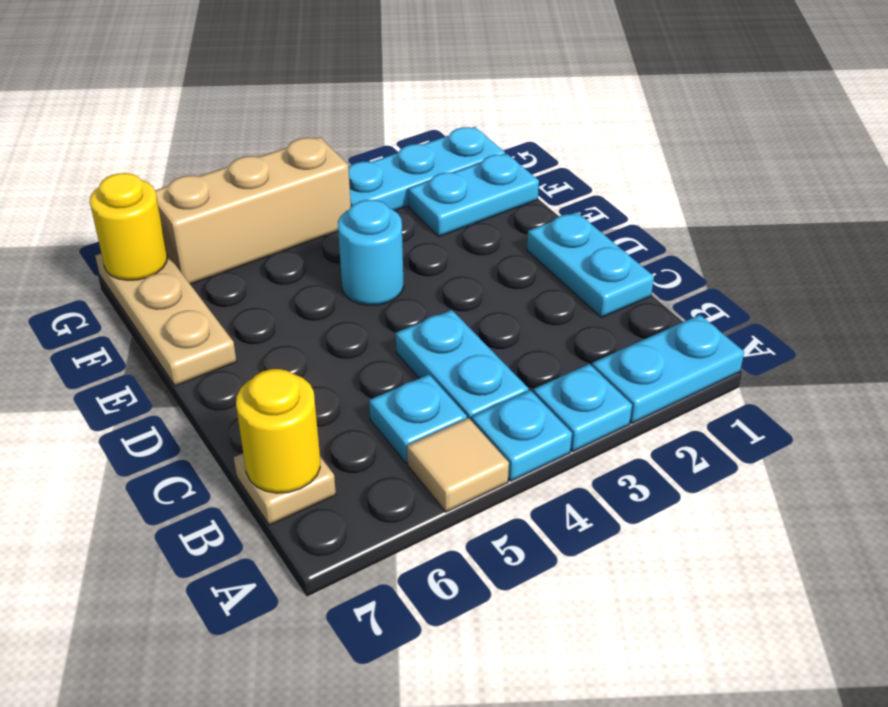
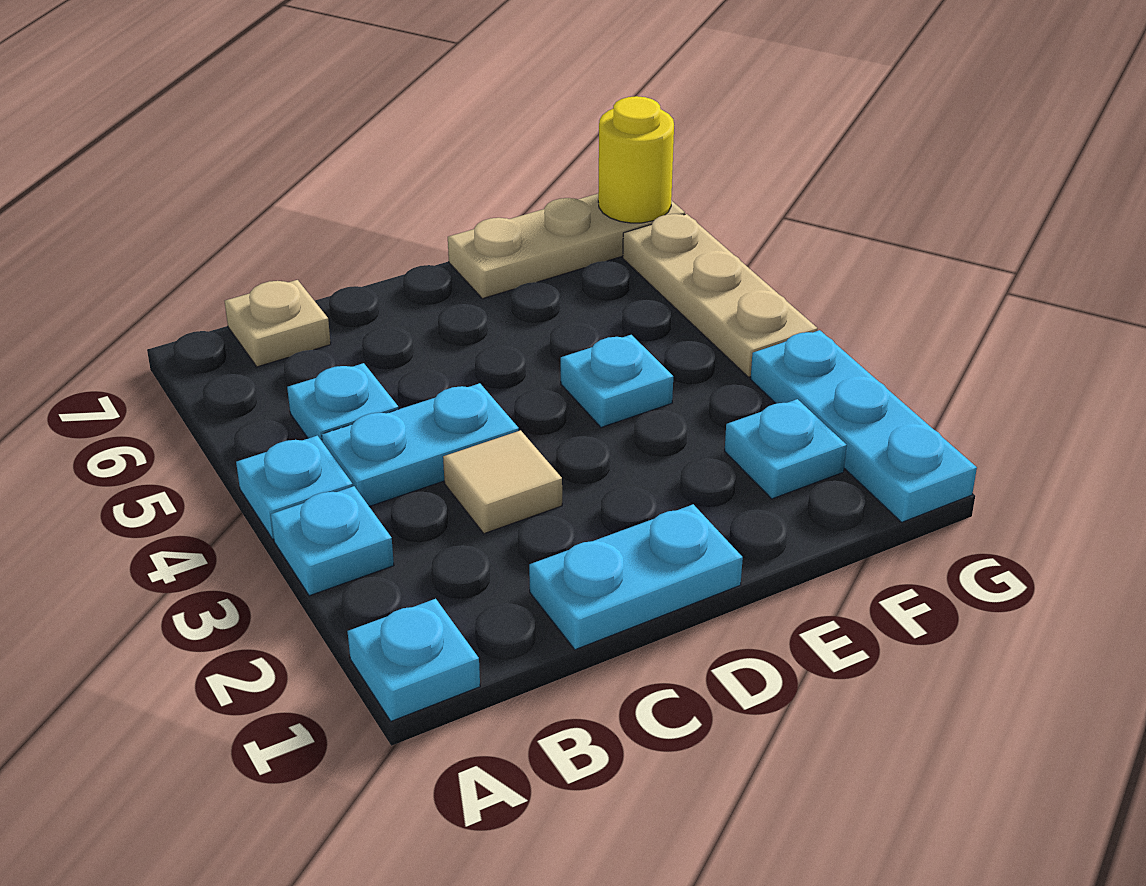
cyan plate A1:A2 level 1 -> cyan plate A1 level 1
tan tile A5 level 1 -> tan tile C3 level 1
yellow round brick B7 level 2 -> none
cyan round brick E4 level 1 -> cyan plate E4 level 1
cyan plate F1:F2 level 1 -> cyan plate F2 level 1
tan brick G4:G6 level 1 -> tan plate G4:G6 level 1

